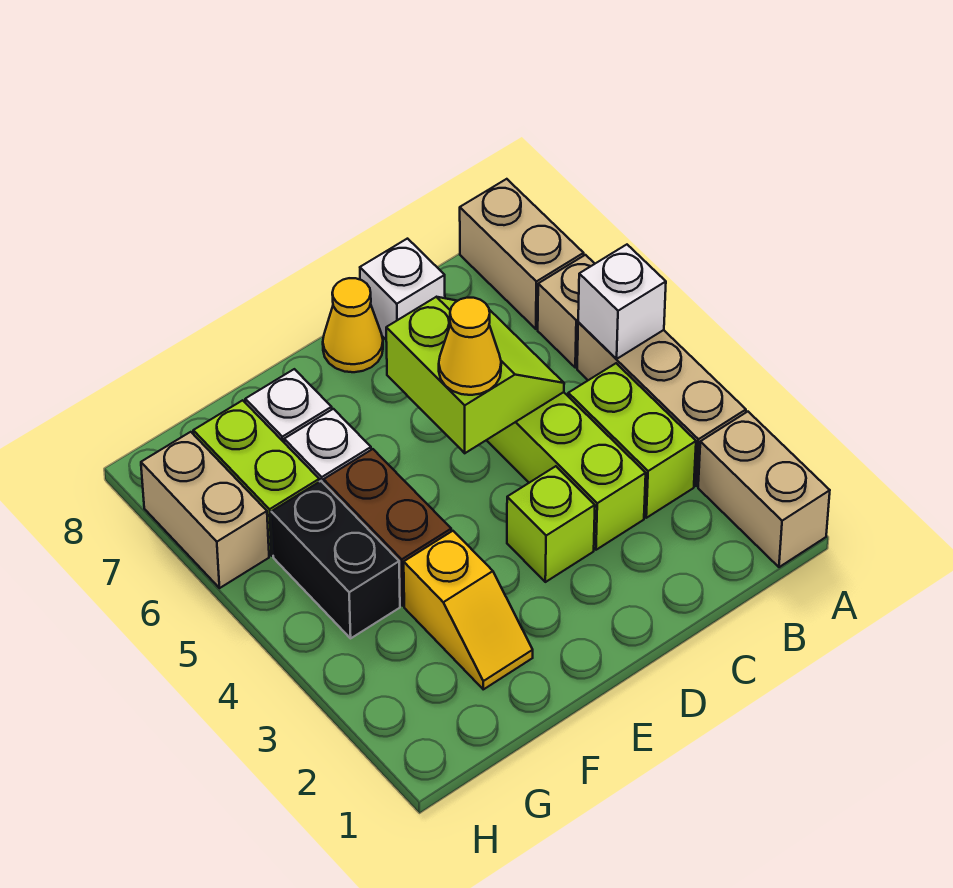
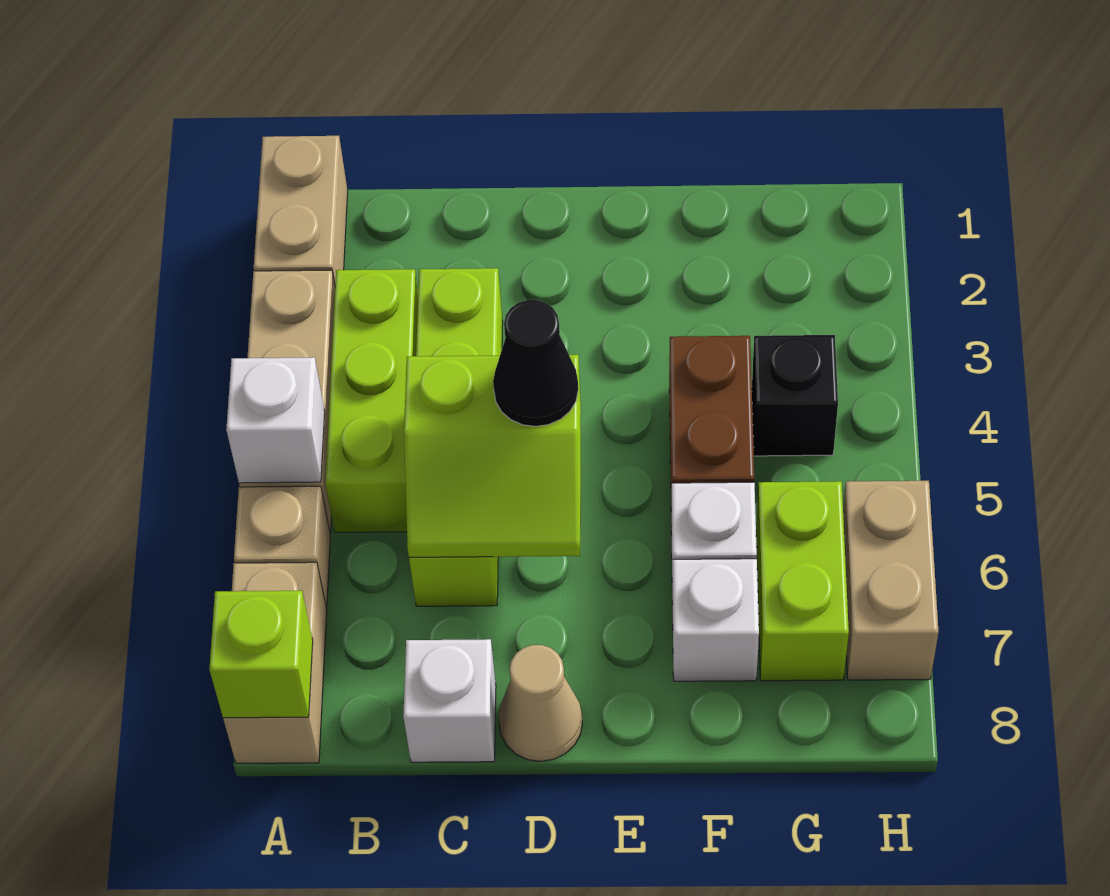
lime brick B3:B4 level 1 -> lime brick B3:B5 level 1
lime slope C5:D6 level 2 top D -> lime slope C5:D6 level 2 top 5
lime brick D3 level 1 -> lime brick A8 level 2
yellow cone D5 level 3 -> black cone D5 level 3
yellow cone D8 level 1 -> tan cone D8 level 1
yellow slope F2:F3 level 1 top 3 -> none
black brick G4:G5 level 1 -> black brick G4 level 1

